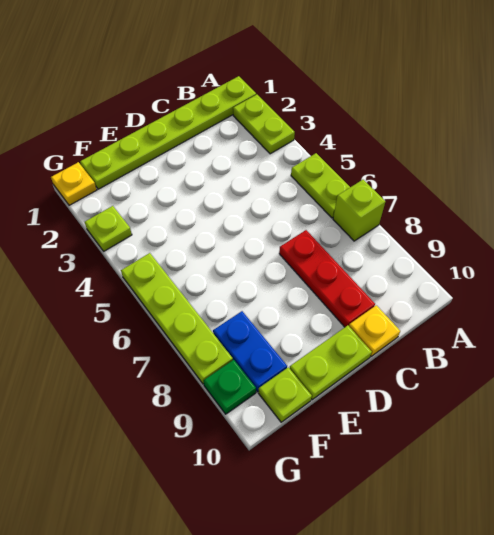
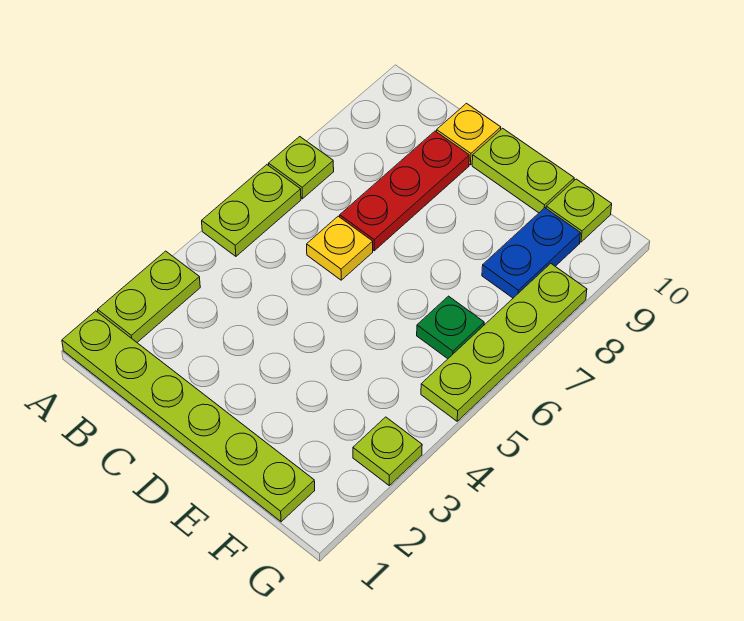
lime brick A7 level 1 -> lime plate A7 level 1
yellow plate G1 level 1 -> yellow plate C6 level 1
green plate G9 level 1 -> green plate F6 level 1

